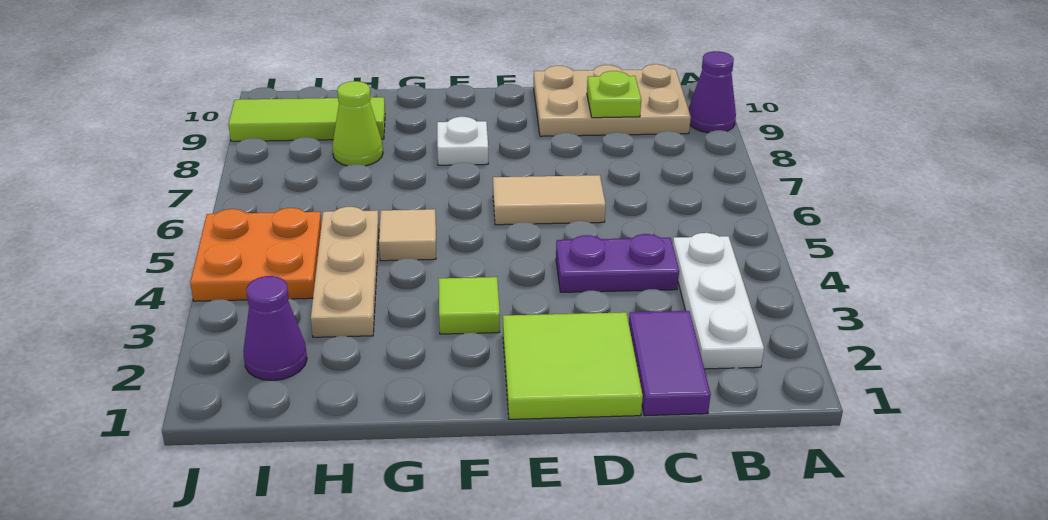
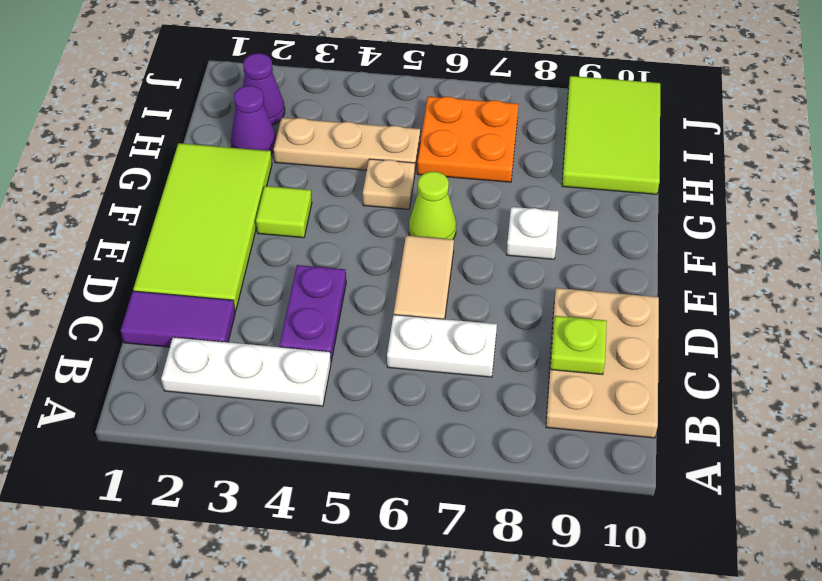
purple cone A9 level 1 -> purple cone H2 level 1
none -> white plate C6:C7 level 1
lime tile D1:E2 level 1 -> lime tile D1:G2 level 1
tan tile G5 level 1 -> tan plate G5 level 1
lime cone H8 level 1 -> lime cone F6 level 1
lime tile H9:J9 level 1 -> lime tile H9:J10 level 1
orange plate I4:J5 level 1 -> orange plate H6:I7 level 1

